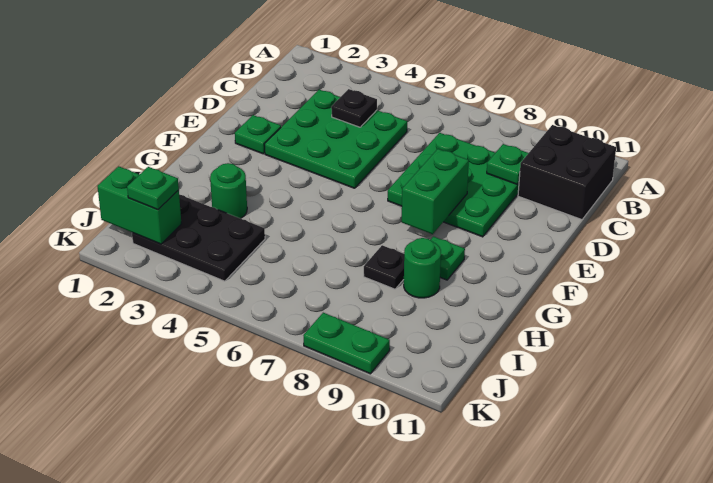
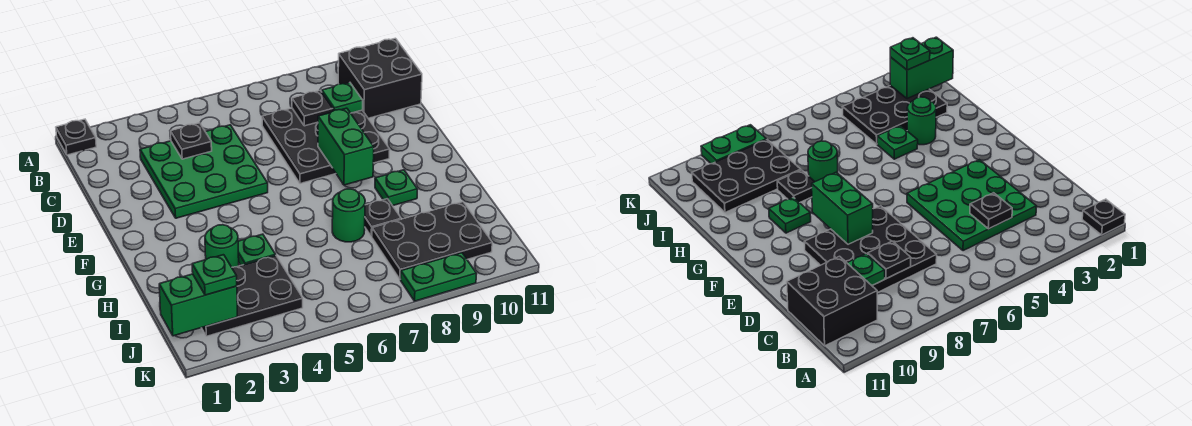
none -> black plate A1 level 1
green plate C7:E9 level 1 -> black plate C7:E9 level 1
none -> black plate C8 level 2
green plate E2 level 1 -> green plate H4 level 1
green round brick H9 level 1 -> green round brick H7 level 1
none -> black plate I8:J10 level 1

